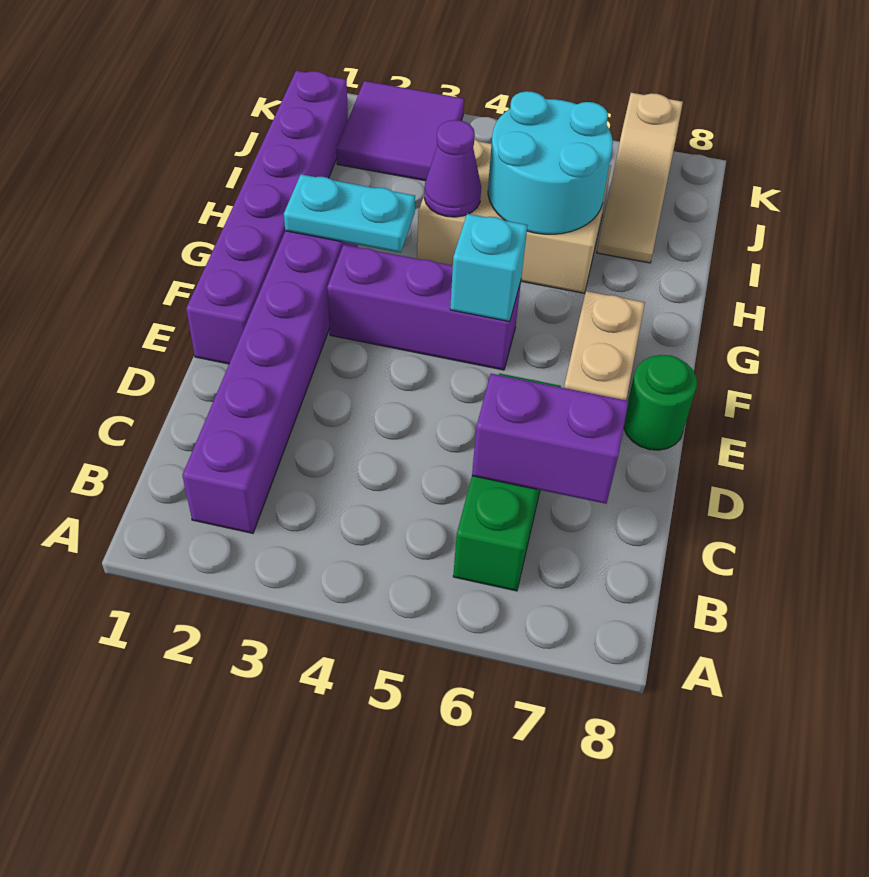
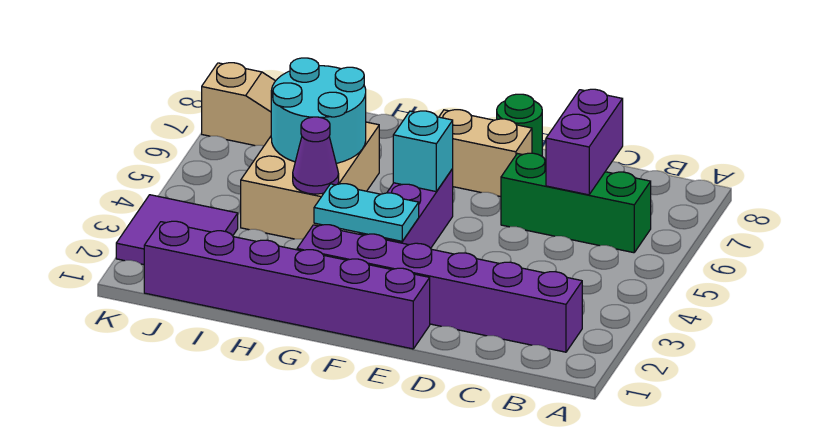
cyan plate G2:G3 level 2 -> cyan plate F3:G3 level 2

